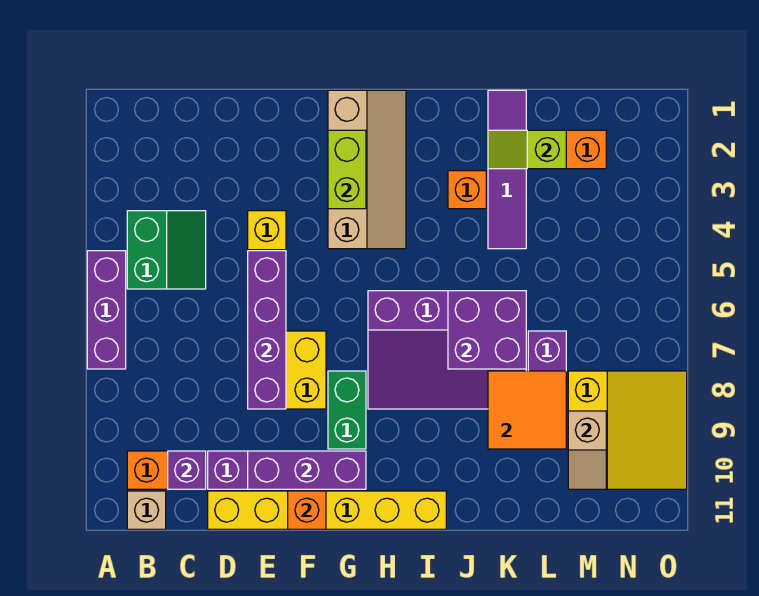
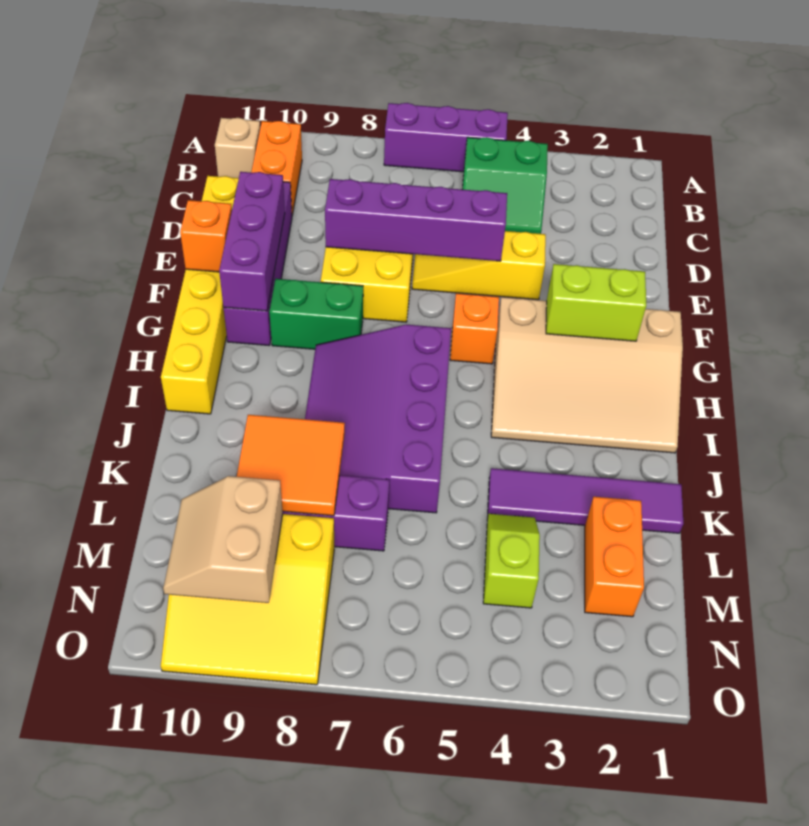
purple brick C10 level 2 -> none
tan slope G1:H4 level 1 top G -> tan slope G1:I4 level 1 top G
orange brick J3 level 1 -> orange brick G5 level 1
purple brick J6:K7 level 2 -> none
lime slope K2:L2 level 2 top L -> lime slope L4:M4 level 1 top M
tan slope M9:M10 level 2 top 9 -> tan slope M9:N10 level 2 top 9

